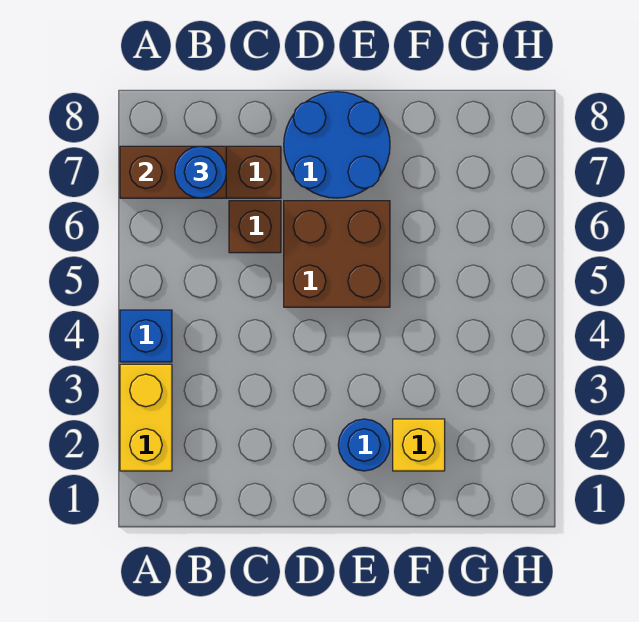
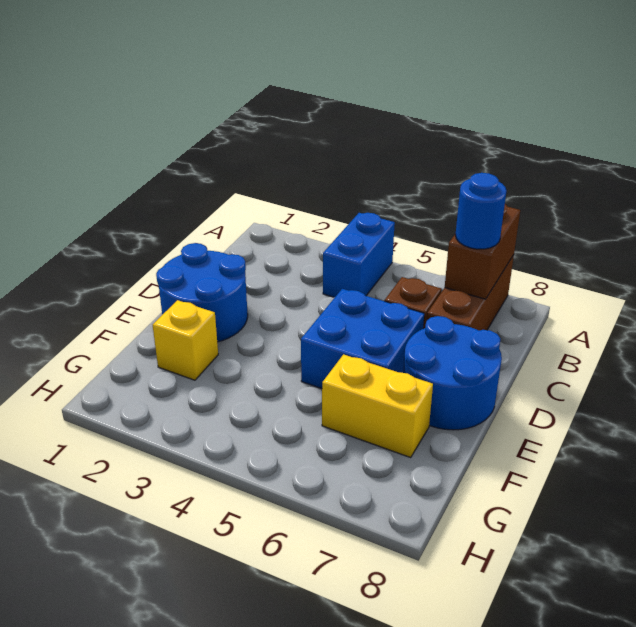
yellow brick A2:A3 level 1 -> yellow brick F6:F7 level 1
blue brick A4 level 1 -> blue brick A4:B4 level 1
brown brick D5:E6 level 1 -> blue brick D5:E6 level 1
blue round brick E2 level 1 -> blue round brick D1:E2 level 1

